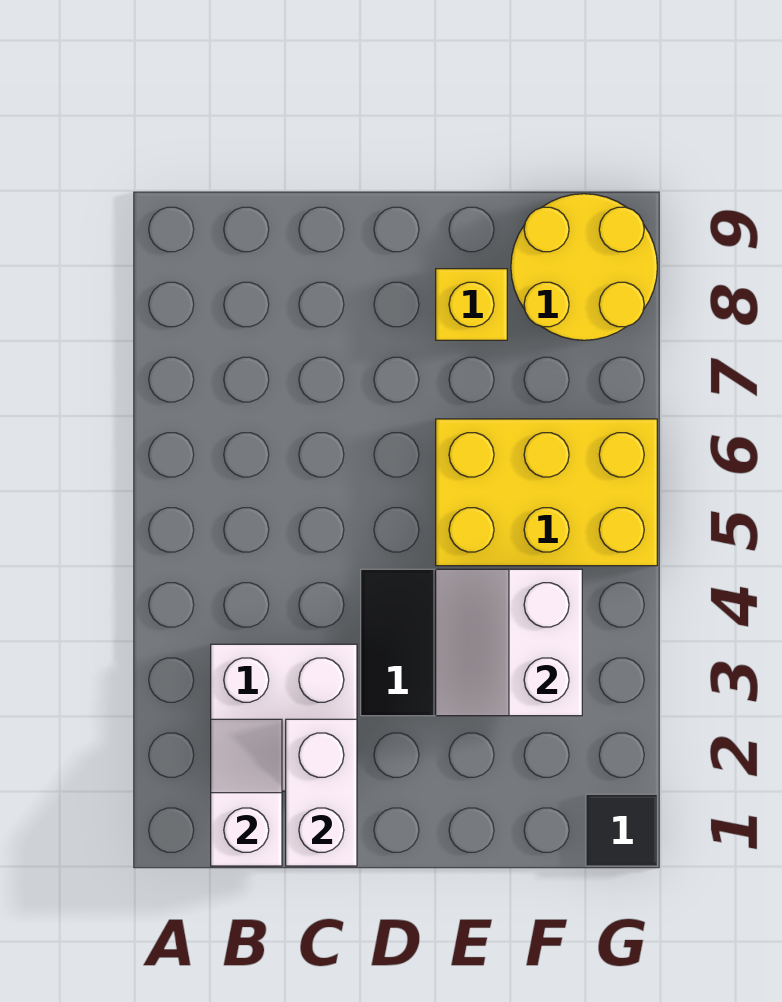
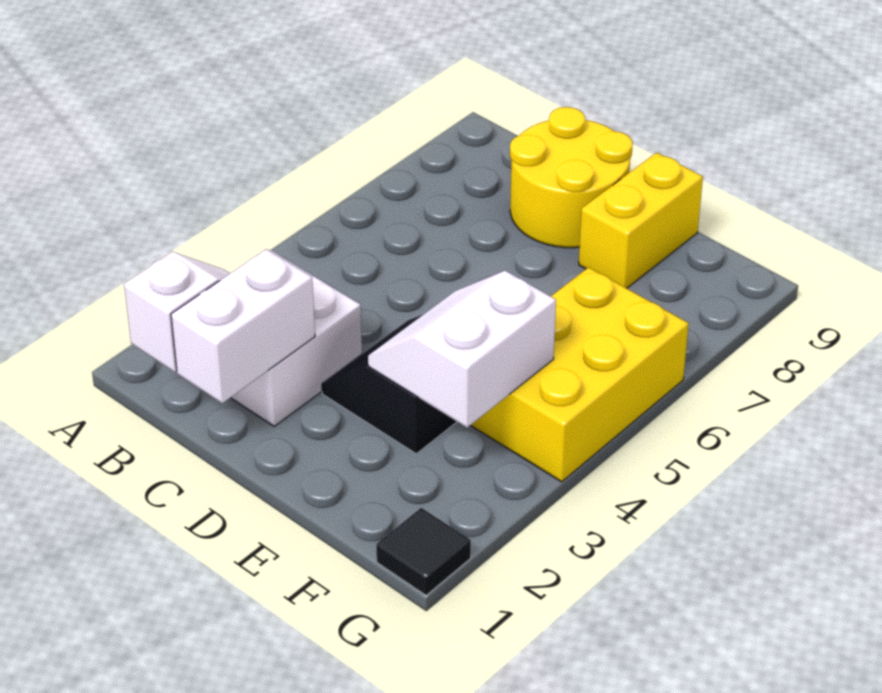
yellow brick E5:G6 level 1 -> yellow brick F4:G6 level 1
yellow brick E8 level 1 -> yellow brick E8:E9 level 1
yellow round brick F8:G9 level 1 -> yellow round brick C8:D9 level 1

